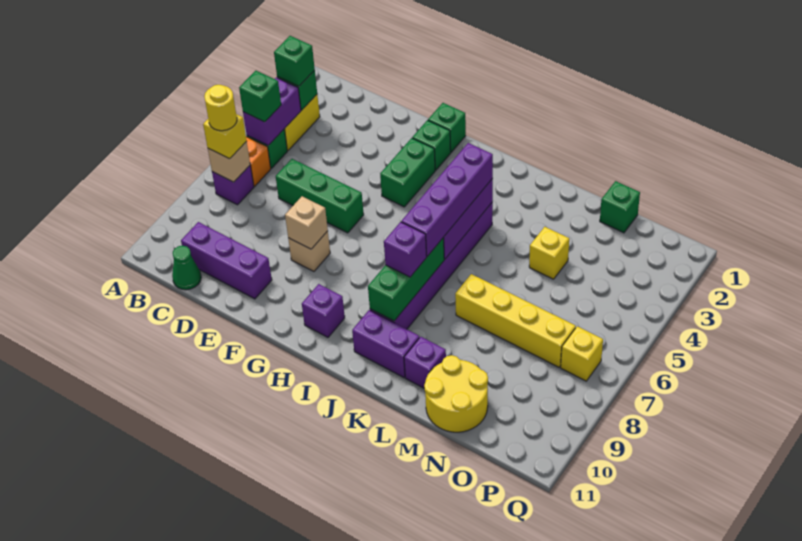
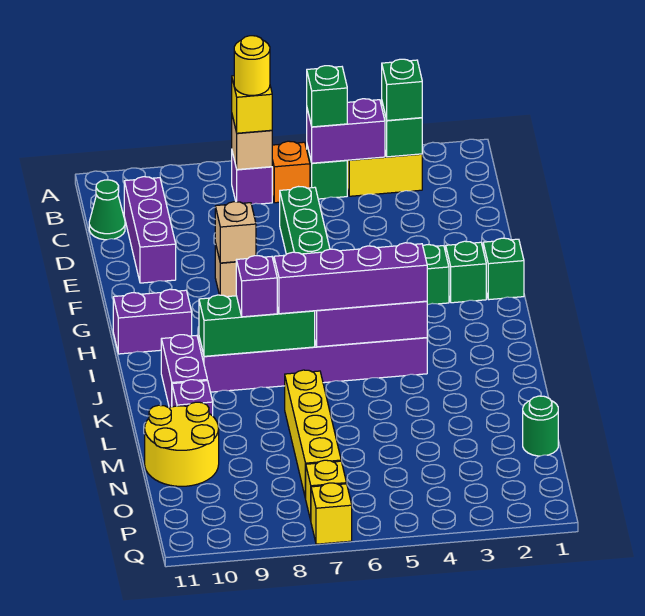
purple brick H10 level 1 -> purple brick H10:H11 level 1
yellow brick M4 level 1 -> yellow brick Q7 level 1
green brick N1 level 1 -> green round brick N1 level 1

